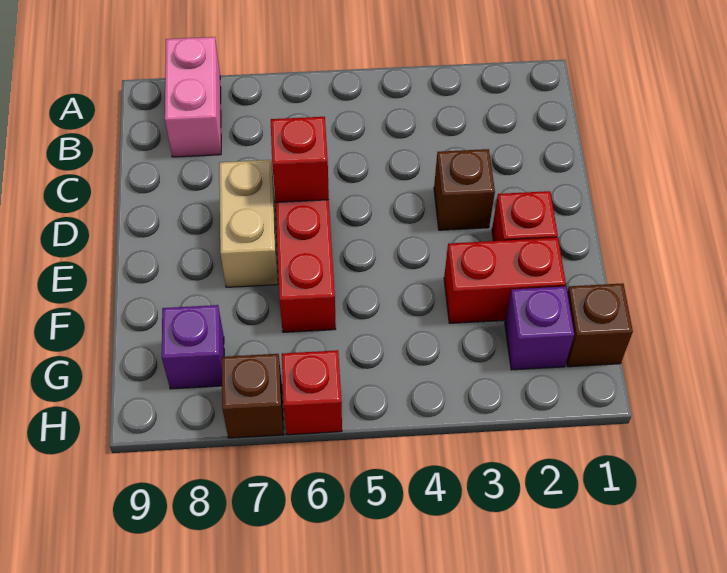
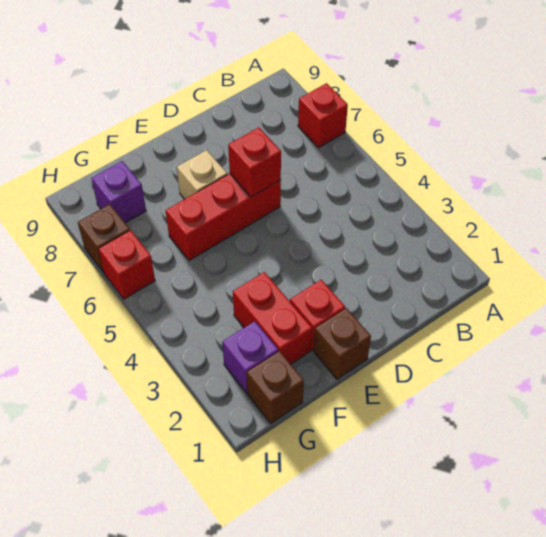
none -> red brick A7 level 1
pink brick A8:B8 level 1 -> none
brown brick D3 level 1 -> brown brick E1 level 1
tan brick D7:E7 level 1 -> tan brick E7 level 1

